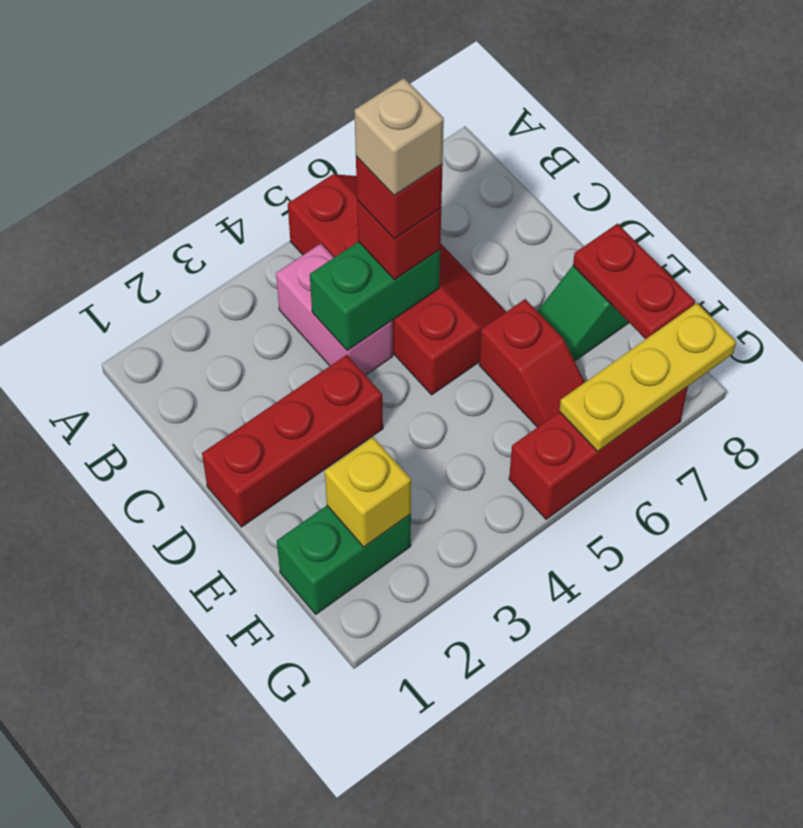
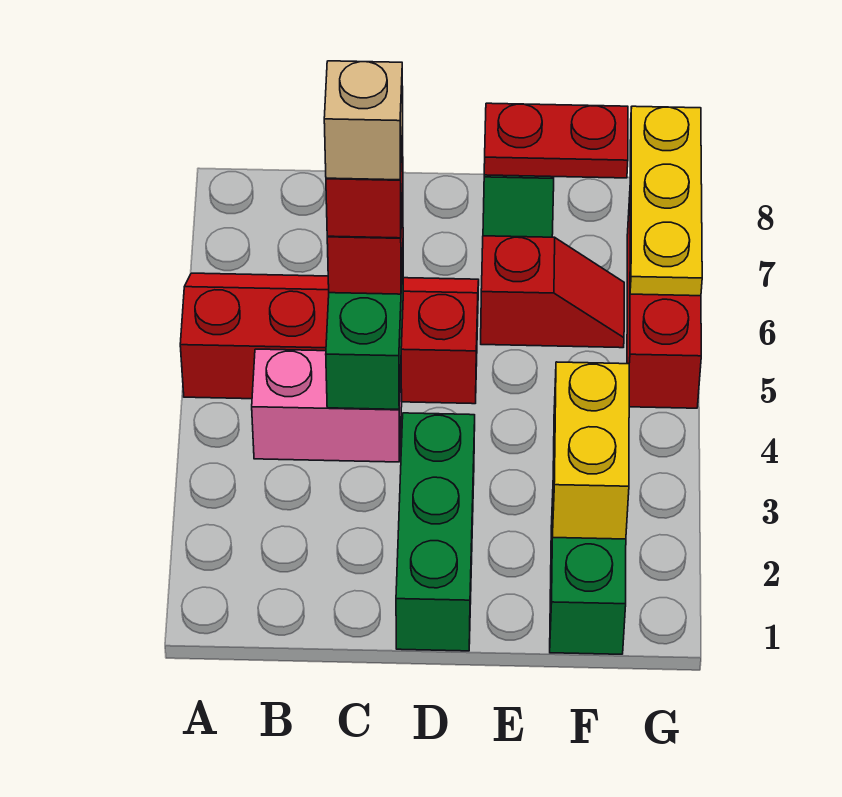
red brick D1:D3 level 1 -> green brick D1:D3 level 1
yellow brick F2 level 2 -> yellow brick F2:F3 level 2

